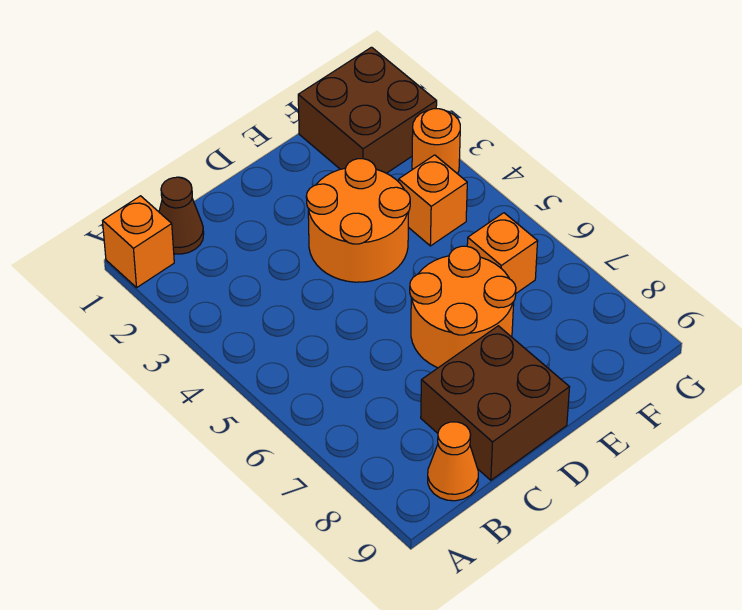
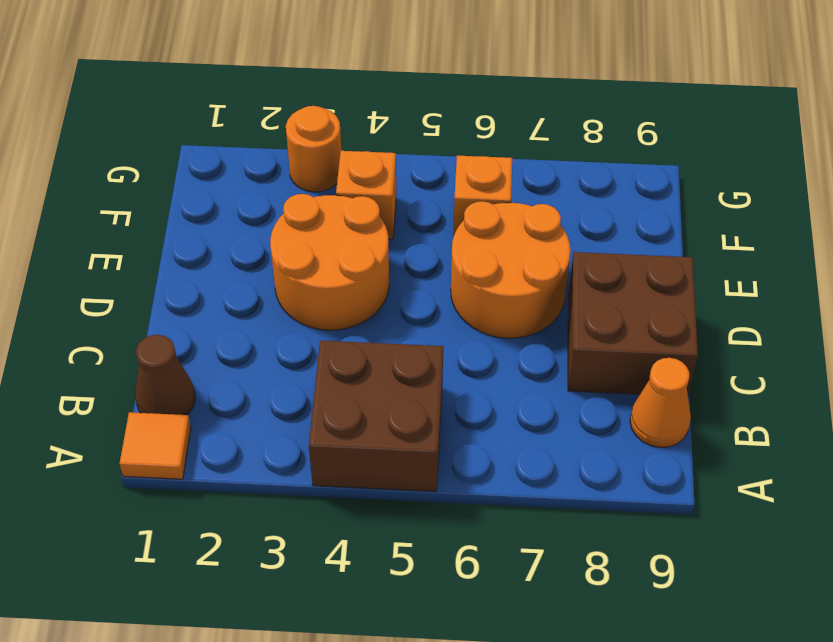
orange brick A1 level 1 -> orange tile A1 level 1
brown brick F1:G2 level 1 -> brown brick A4:B5 level 1

